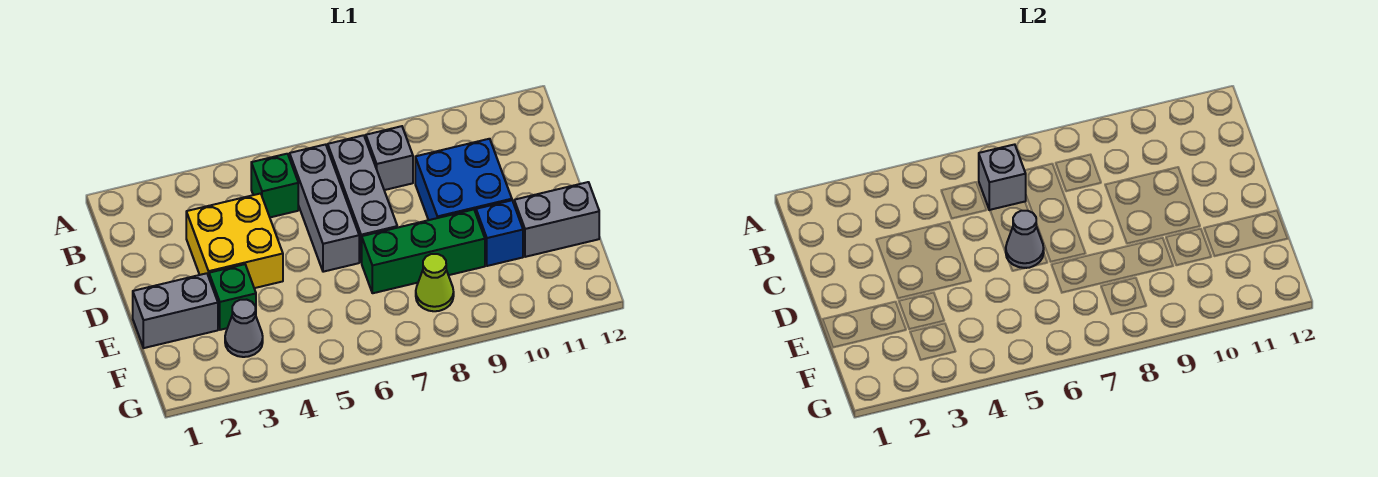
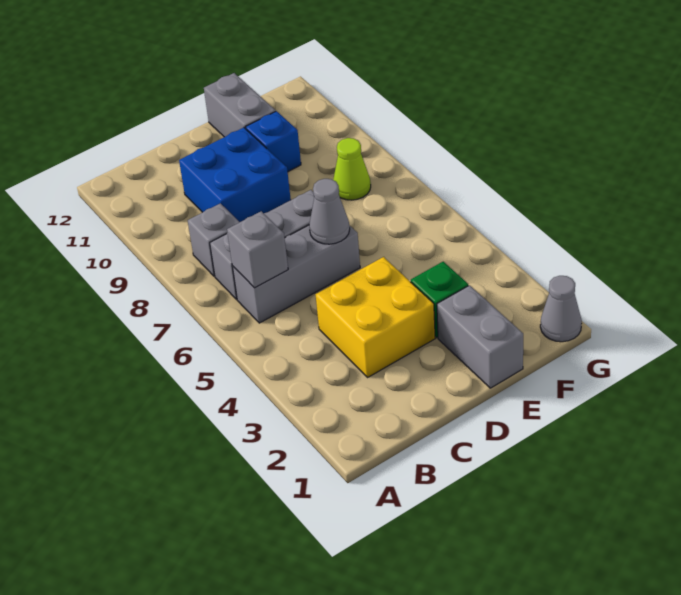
green brick B5 level 1 -> none
green brick E7:E9 level 1 -> none
grey cone F3 level 1 -> grey cone G1 level 1

